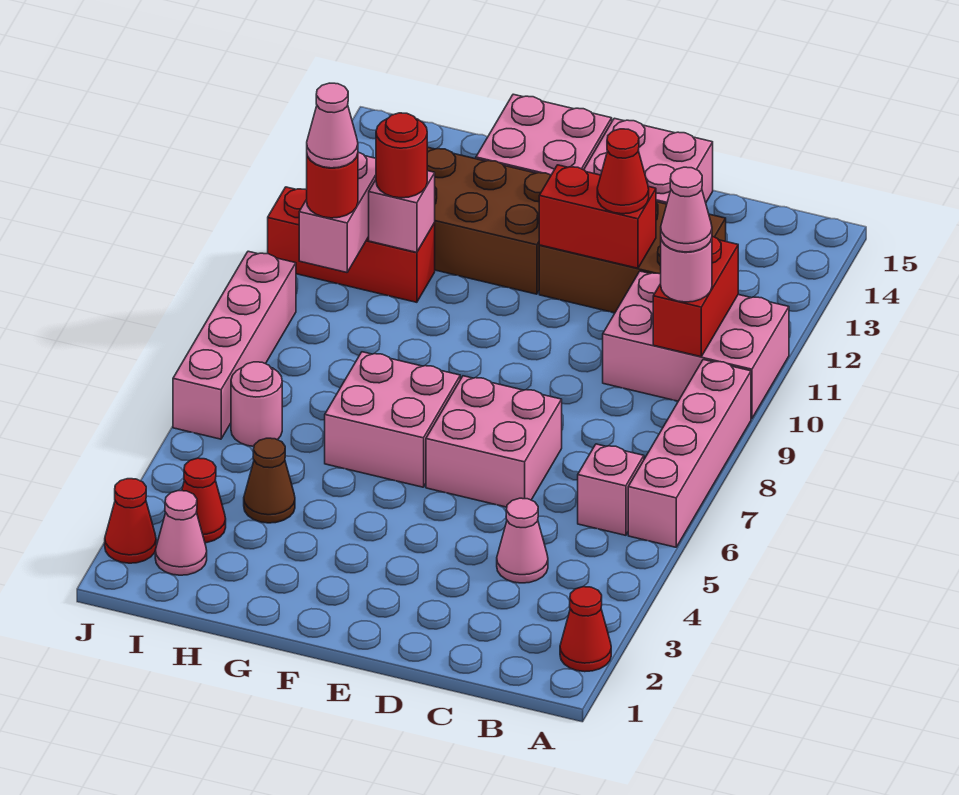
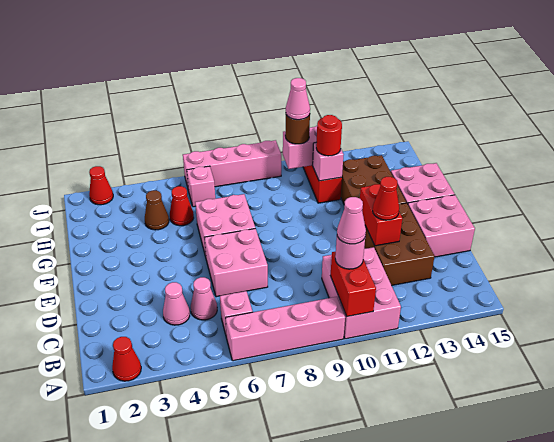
red brick B10:B11 level 2 -> red brick A10:B10 level 2
pink cone I2 level 1 -> pink cone C5 level 1
red cone I3 level 1 -> red cone H5 level 1
pink round brick I6 level 1 -> pink brick I6 level 1
red round brick I10 level 3 -> brown round brick I10 level 3

